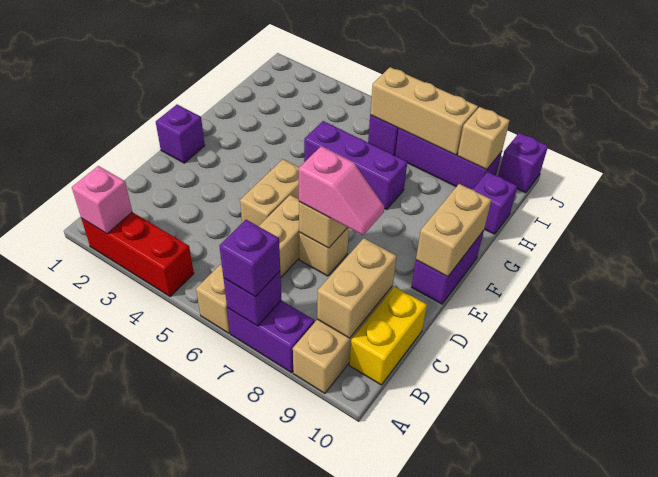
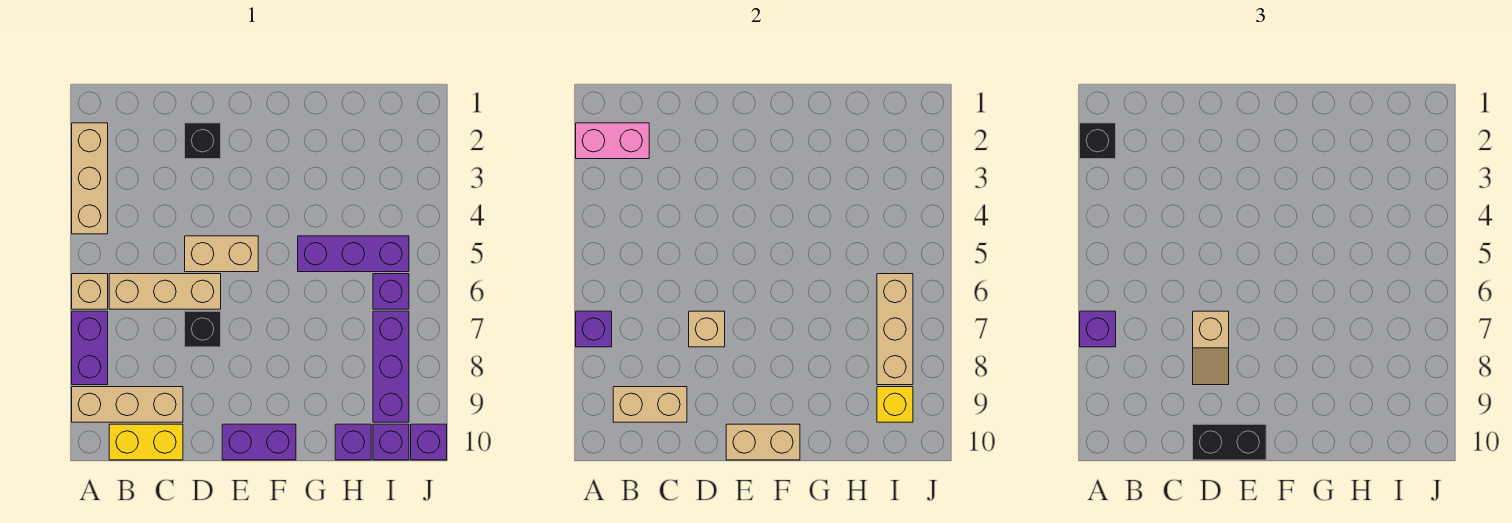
red brick A2:A4 level 1 -> tan brick A2:A4 level 1
pink brick A2 level 2 -> pink brick A2:B2 level 2
none -> black brick A2 level 3
none -> black brick D2 level 1
tan brick D7 level 1 -> black brick D7 level 1
pink slope D7:D8 level 3 top 7 -> tan slope D7:D8 level 3 top 7
none -> black brick D10:E10 level 3
purple brick E1 level 1 -> purple brick I10 level 1
purple brick G5:G7 level 1 -> purple brick G5:I5 level 1
tan brick I9 level 2 -> yellow brick I9 level 2

